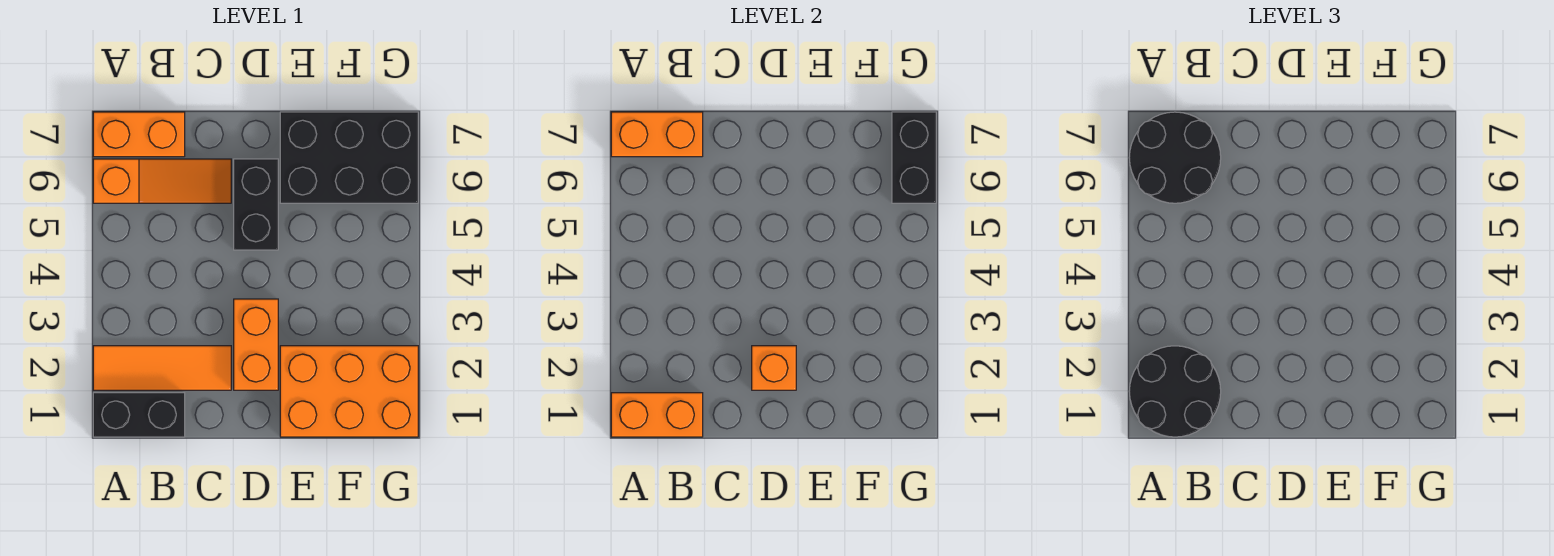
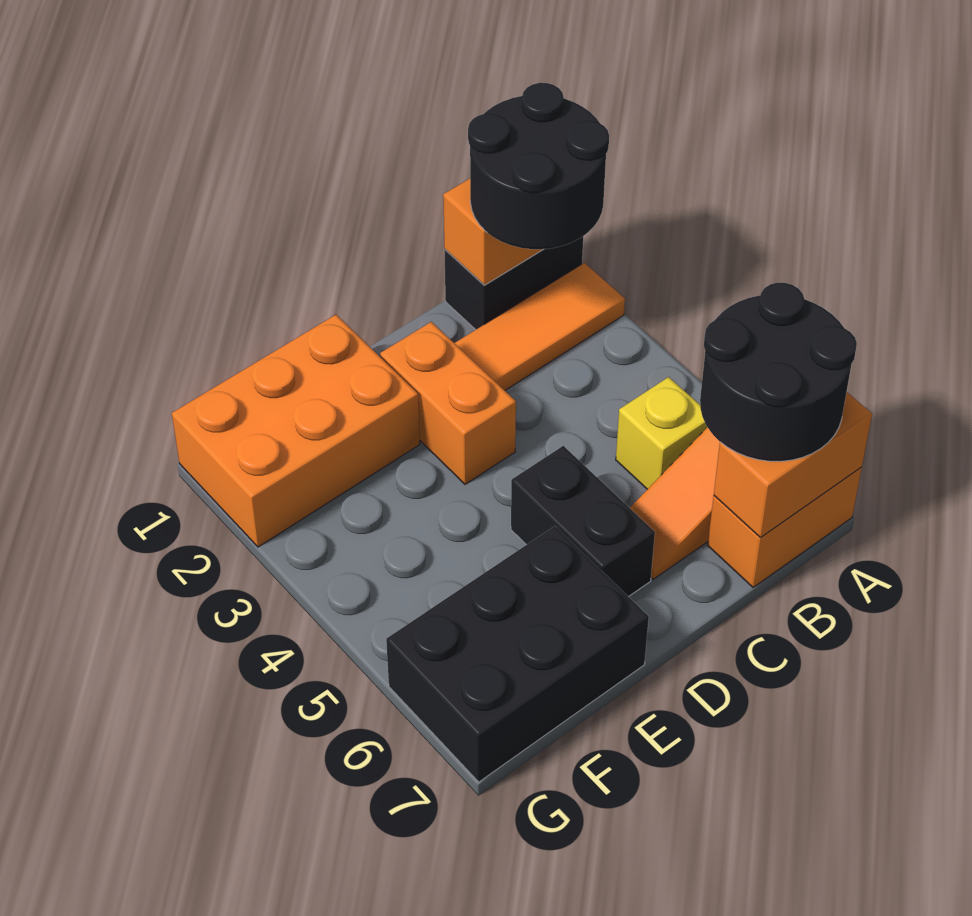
none -> yellow brick B5 level 1
orange brick D2 level 2 -> none
black brick G6:G7 level 2 -> none

